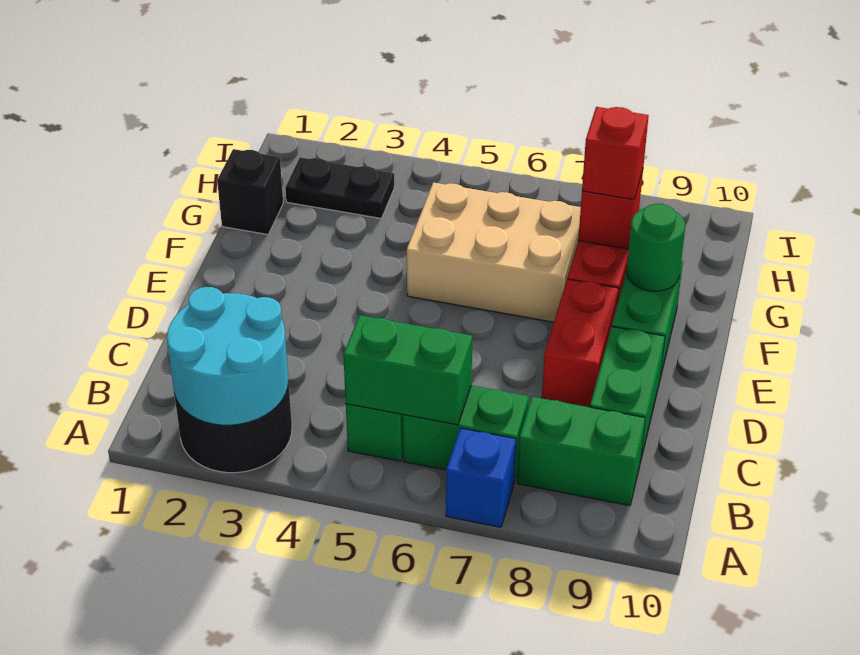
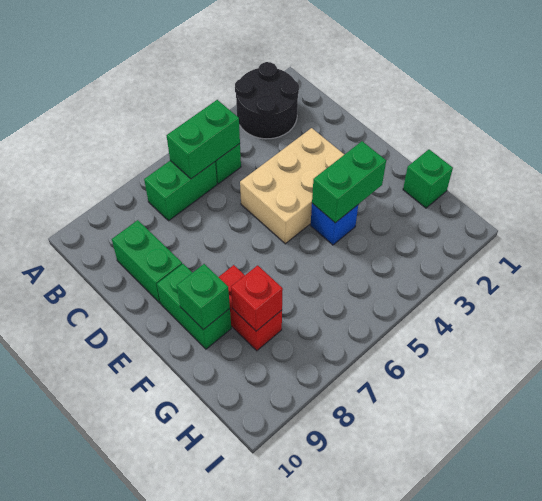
cyan round brick A2:B3 level 2 -> none
blue brick A7 level 1 -> blue brick F4 level 1
green brick B8:B9 level 1 -> green brick F3:F4 level 2
red brick D8:E8 level 1 -> none
tan brick F5:G7 level 1 -> tan brick D3:E5 level 1
green round brick F9 level 2 -> green brick F9 level 2
black brick G1 level 1 -> green brick G1 level 1
red brick G8 level 3 -> none
black plate H2:H3 level 1 -> none

